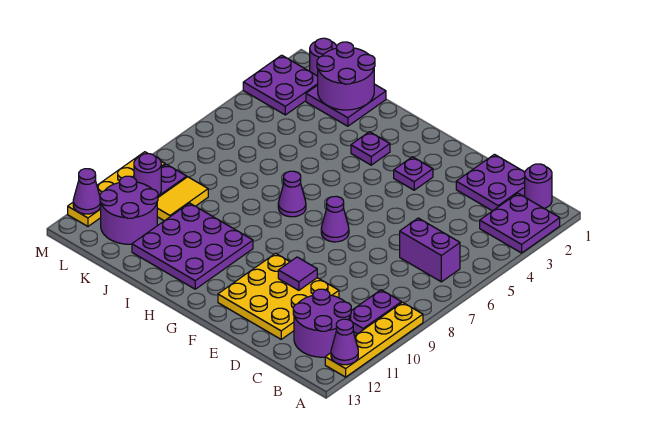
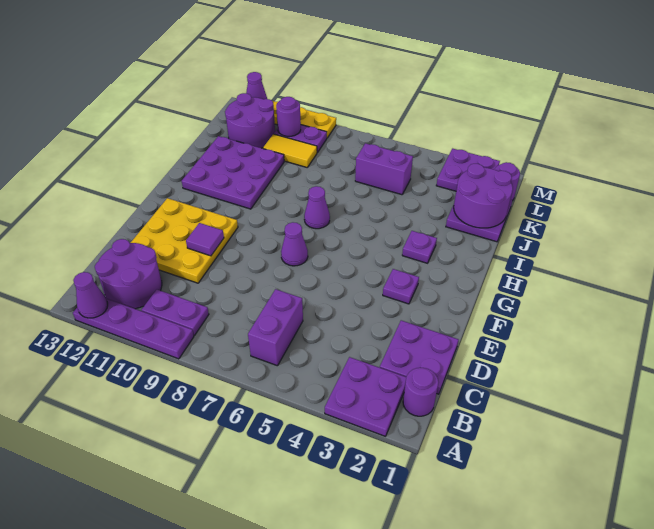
yellow plate A9:A12 level 1 -> purple plate A9:A12 level 1
none -> purple brick K5:K6 level 1

